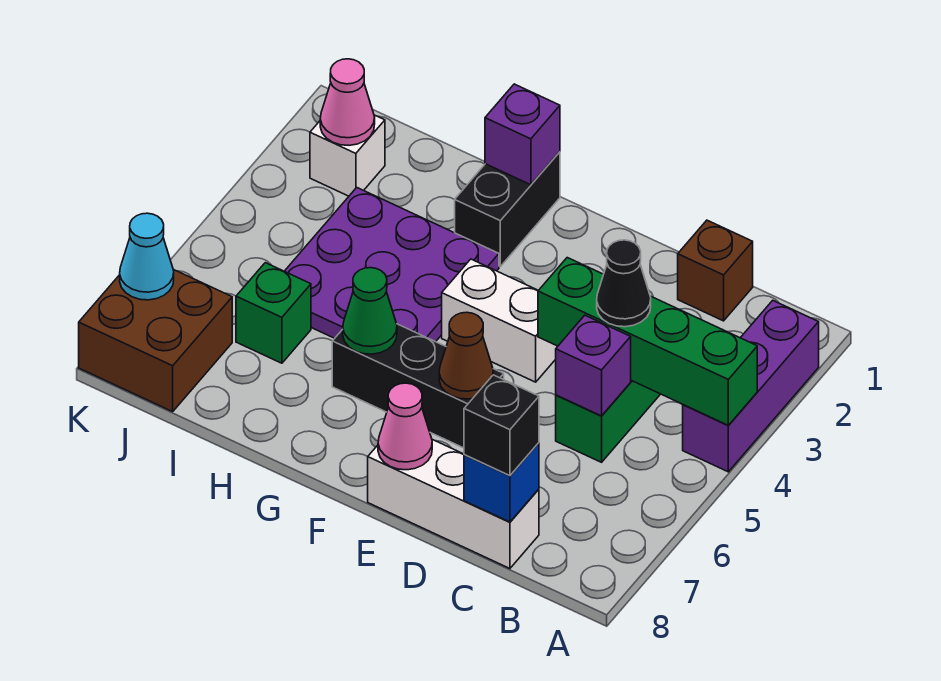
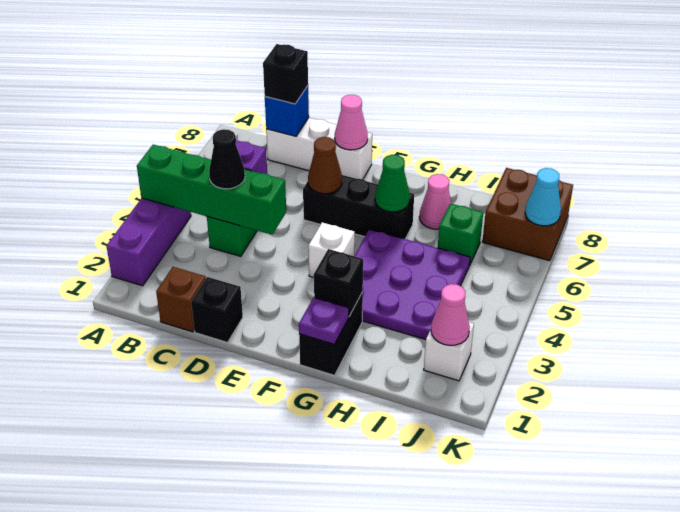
none -> black brick D1 level 1
white brick E4:F4 level 1 -> white brick F4 level 1
purple brick G1 level 2 -> purple plate G1 level 2
none -> black brick G2 level 2
none -> pink cone H7 level 1

